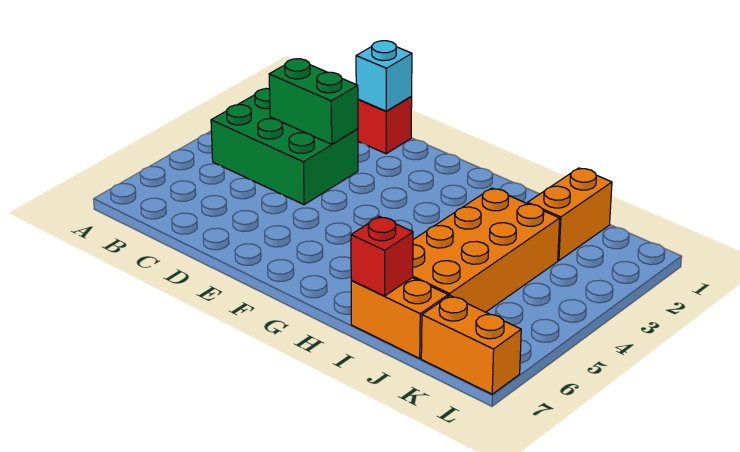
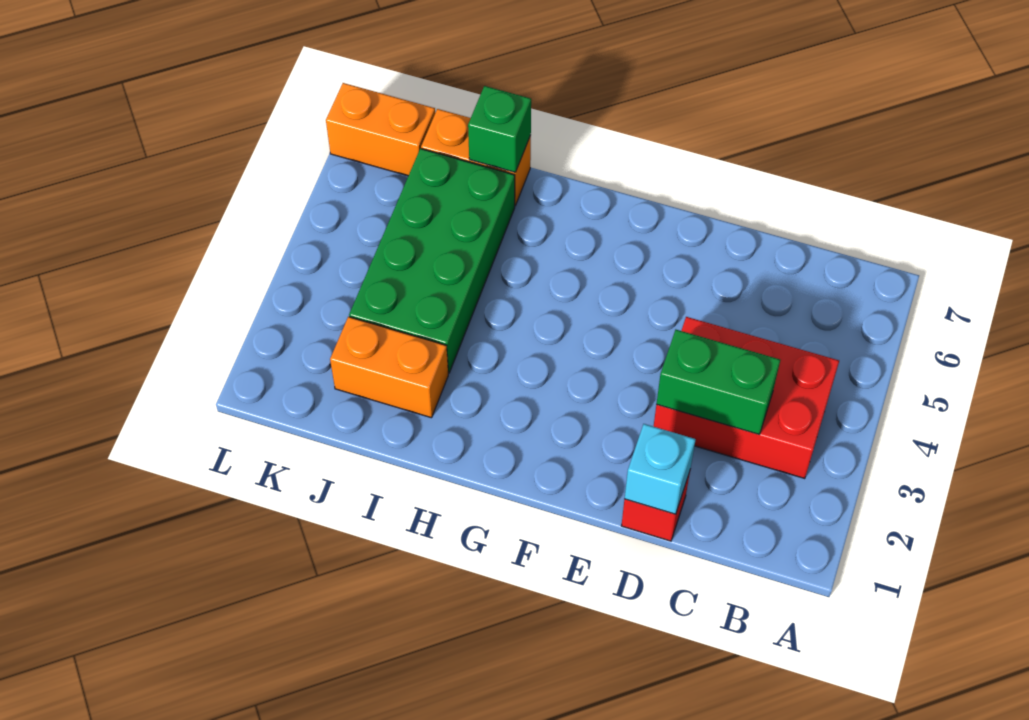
green brick B3:D4 level 1 -> red brick B3:D4 level 1
orange brick I3:J6 level 1 -> green brick I3:J6 level 1
red brick I7 level 2 -> green brick I7 level 2
orange brick J1:J2 level 1 -> orange brick I2:J2 level 1

